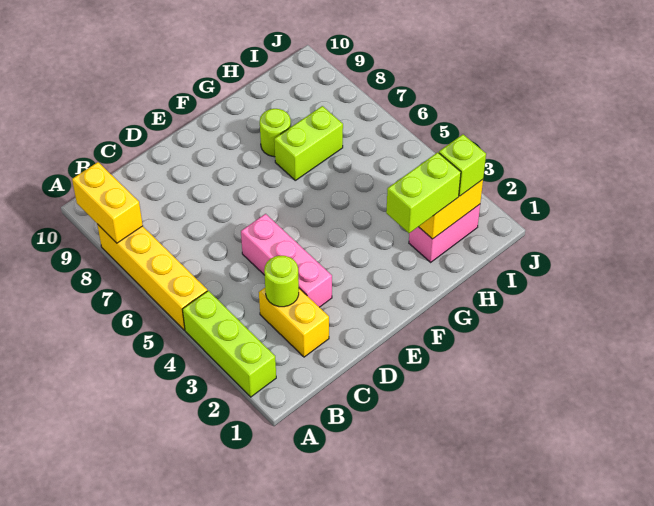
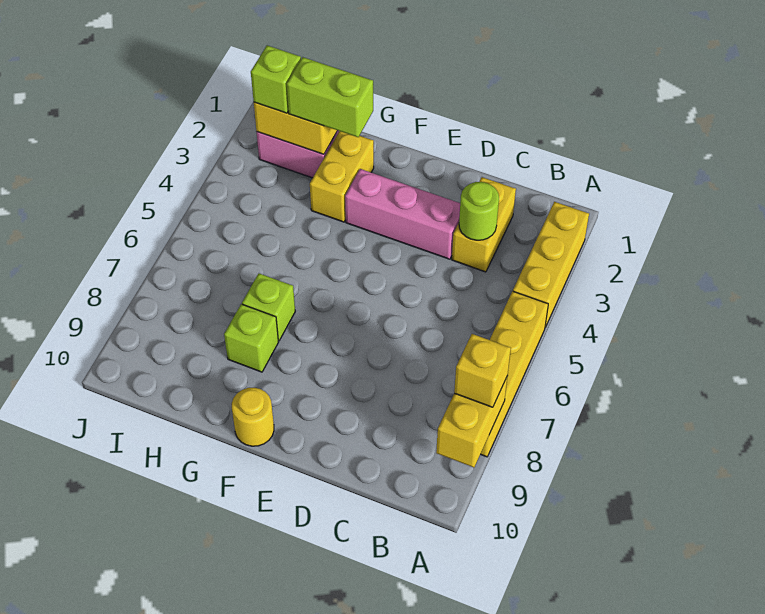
lime brick A2:A4 level 1 -> yellow brick A2:A4 level 1
none -> yellow brick A8 level 3
pink brick D3:D5 level 1 -> pink brick D3:F3 level 1
none -> yellow round brick F10 level 1
none -> yellow brick G2:G3 level 1
lime brick G7:H7 level 1 -> lime brick G7 level 1
lime round brick G8 level 1 -> lime brick G8 level 1

